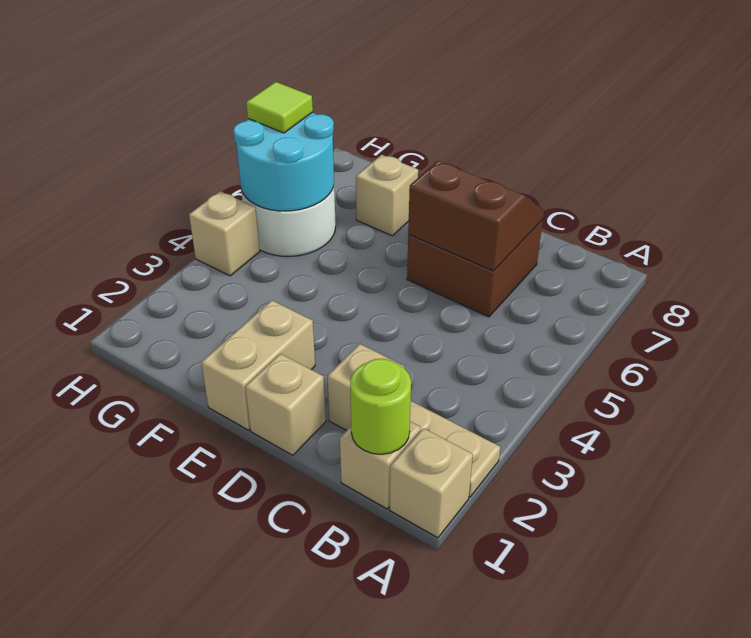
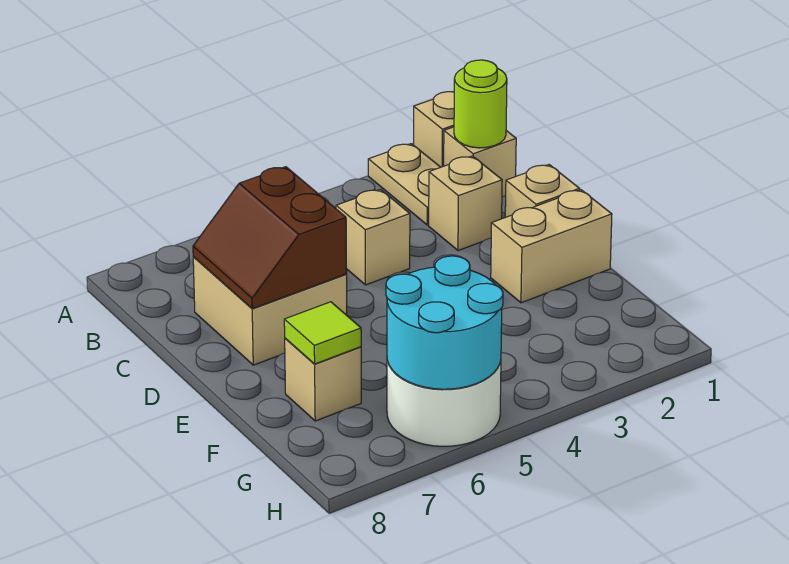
brown brick C6:D7 level 1 -> tan brick C6:D7 level 1
tan brick H4 level 1 -> tan brick C4 level 1
lime tile H6 level 3 -> lime tile F7 level 2

